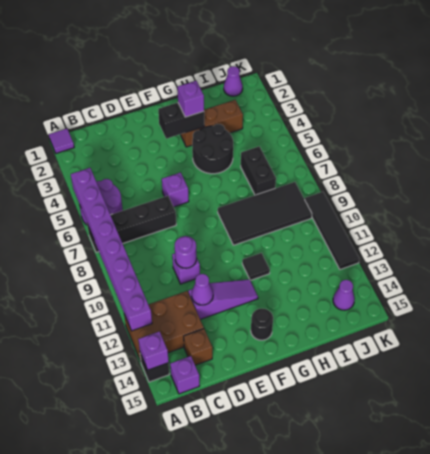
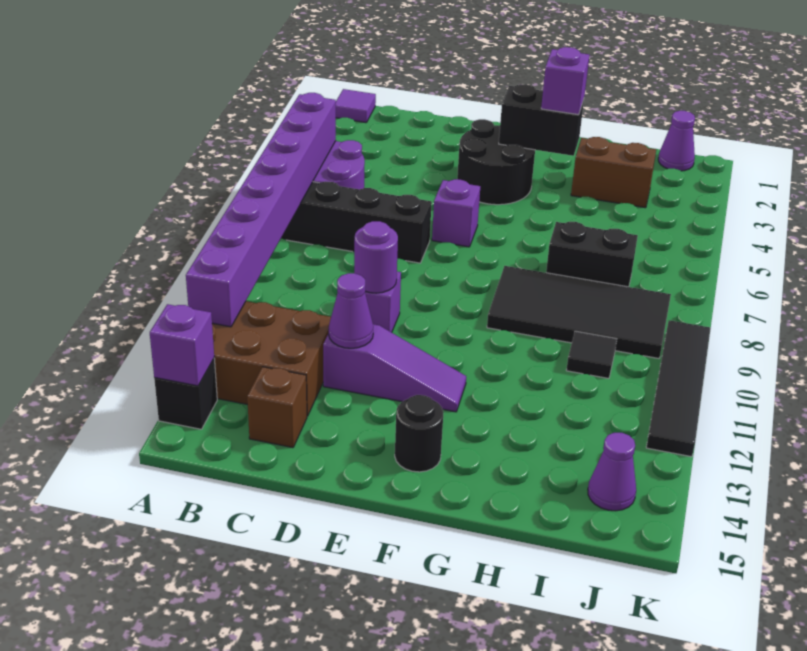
purple brick B15 level 1 -> none
brown brick G3:I3 level 1 -> brown brick H3:I3 level 1
black round brick G4:H5 level 1 -> black round brick E3:F4 level 1
black tile G11 level 1 -> black tile I10 level 1
black brick I6:I7 level 1 -> black brick H7:I7 level 1

